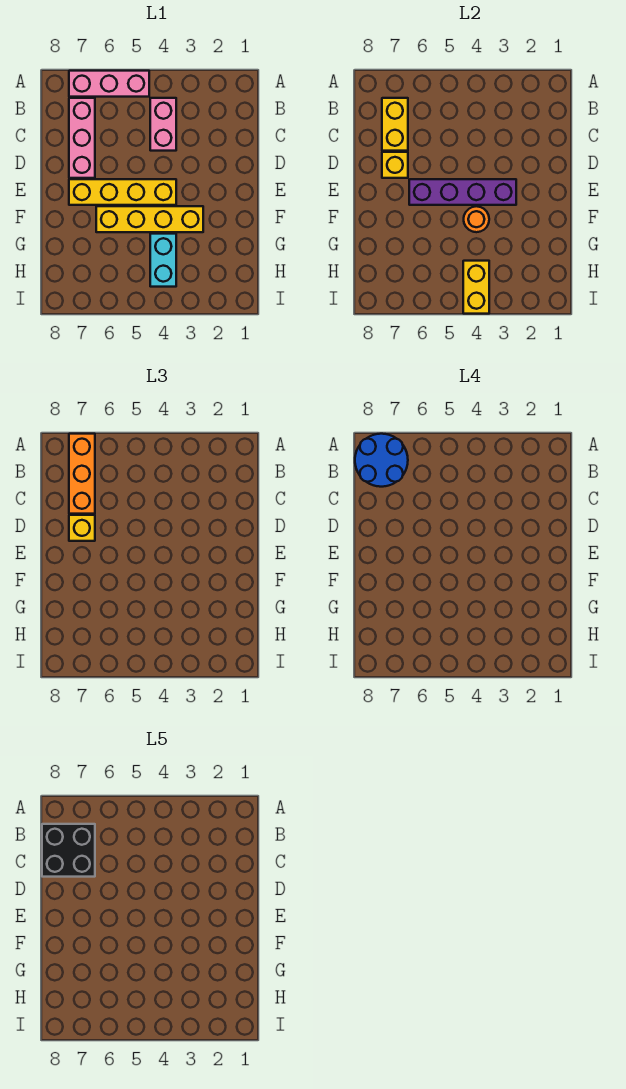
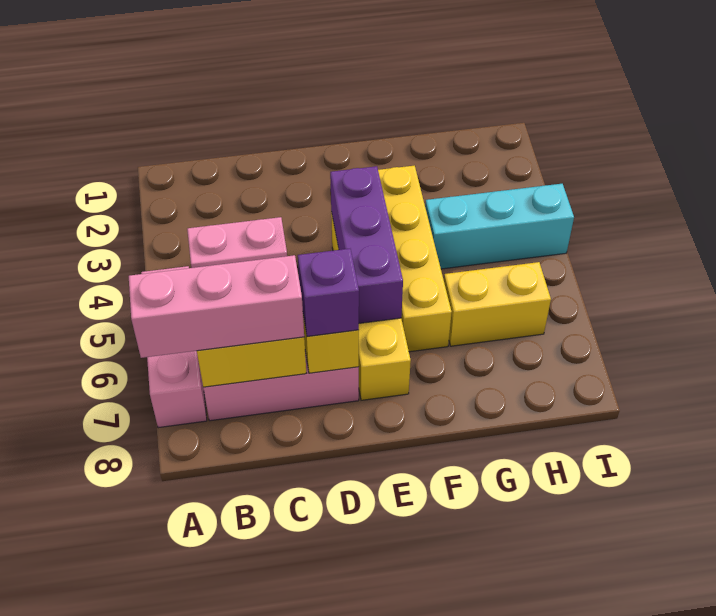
orange brick A7:C7 level 3 -> pink brick A7:C7 level 3
blue round brick A7:B8 level 4 -> none
black brick B7:C8 level 5 -> none
yellow brick D7 level 3 -> purple brick D7 level 3
purple brick E3:E6 level 2 -> purple brick E4:E6 level 2
orange round brick F4 level 2 -> none
cyan brick G4:H4 level 1 -> cyan brick G4:I4 level 1
yellow brick H4:I4 level 2 -> yellow brick G6:H6 level 1

